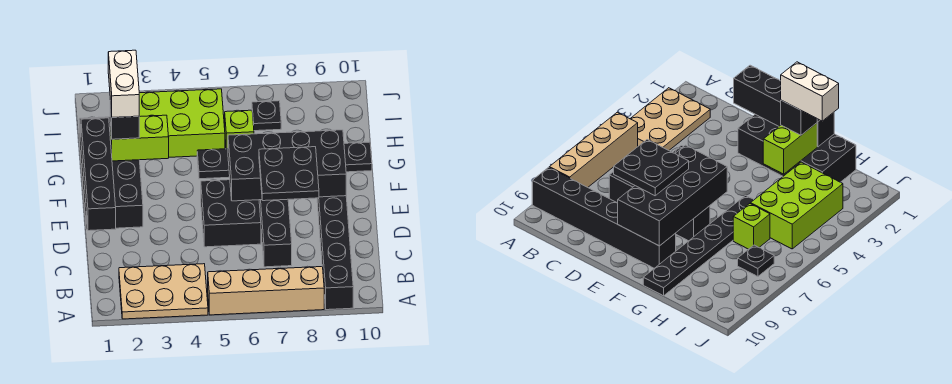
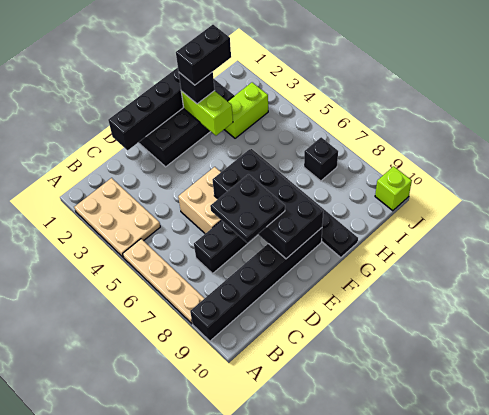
tan brick A5:A8 level 1 -> tan plate A5:A8 level 1
black brick D5:E6 level 1 -> tan brick D5:E6 level 1
white brick G2:H2 level 4 -> black brick G2:H2 level 4
lime brick H3:I5 level 1 -> lime brick H3:I3 level 1
lime brick H6 level 1 -> lime brick J10 level 1
black plate I7 level 1 -> black brick I7 level 1

